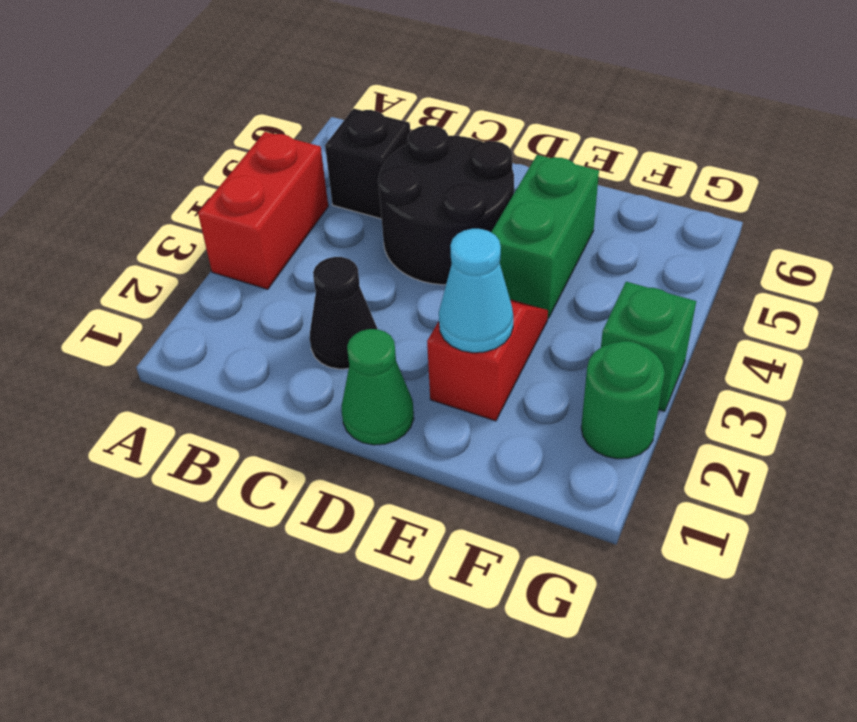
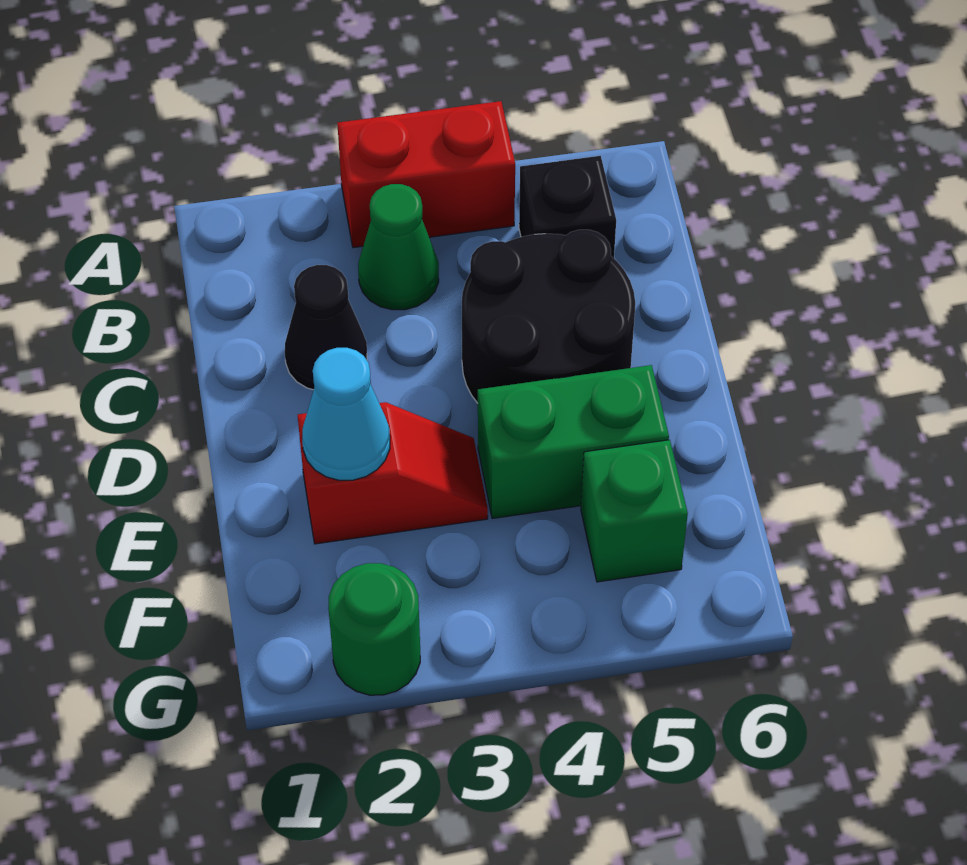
green cone D1 level 1 -> green cone B3 level 1
green brick G3 level 1 -> green brick F5 level 1

